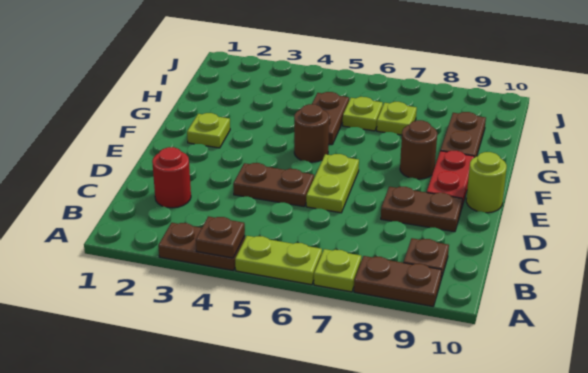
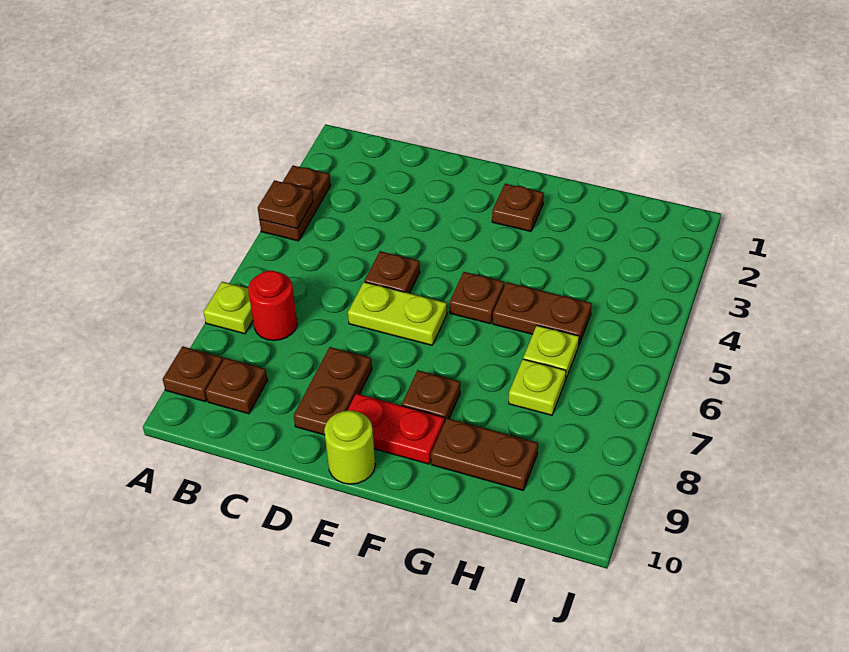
lime plate A5:A6 level 1 -> none
brown plate A8:A9 level 1 -> brown plate A9 level 1
red round brick C2 level 1 -> red round brick B7 level 1
brown plate D4:D5 level 1 -> brown plate D5 level 1
lime plate F2 level 1 -> brown plate F2 level 1
brown round brick F5 level 1 -> brown plate F5 level 1
brown round brick F8 level 1 -> brown plate F8 level 1

